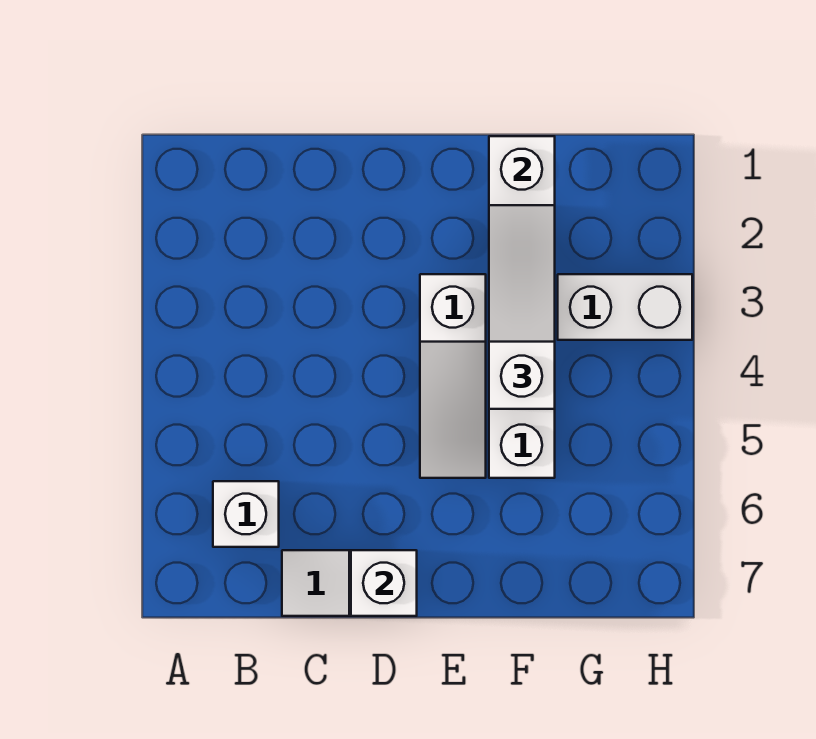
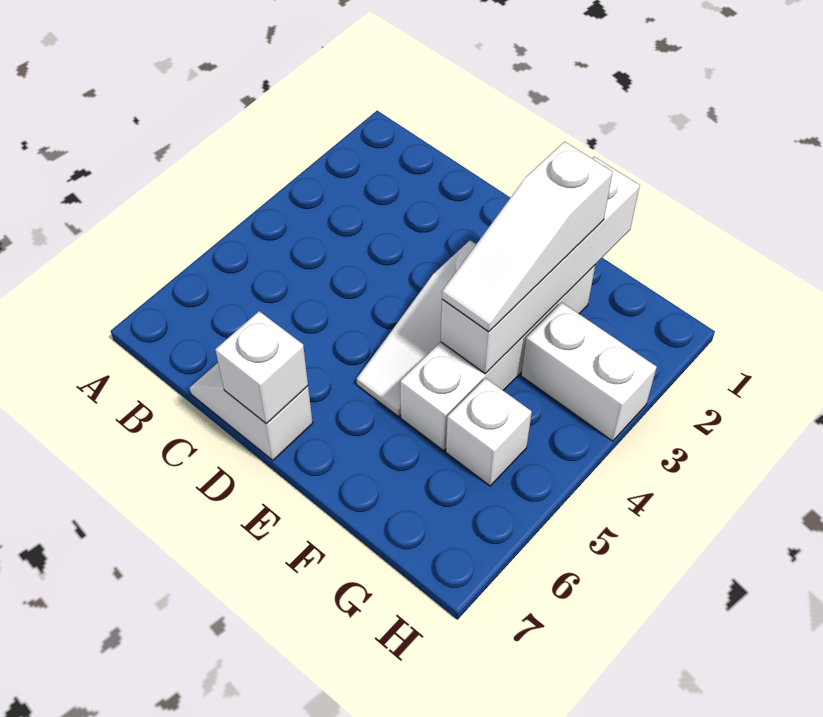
white brick B6 level 1 -> white brick G5 level 1
white slope F2:F4 level 3 top 4 -> white slope F2:F4 level 3 top 2

